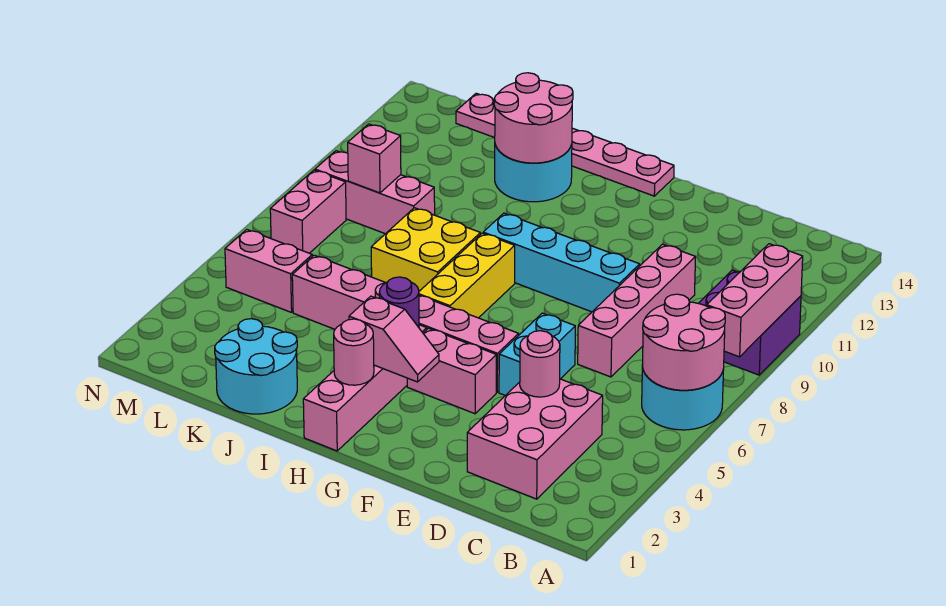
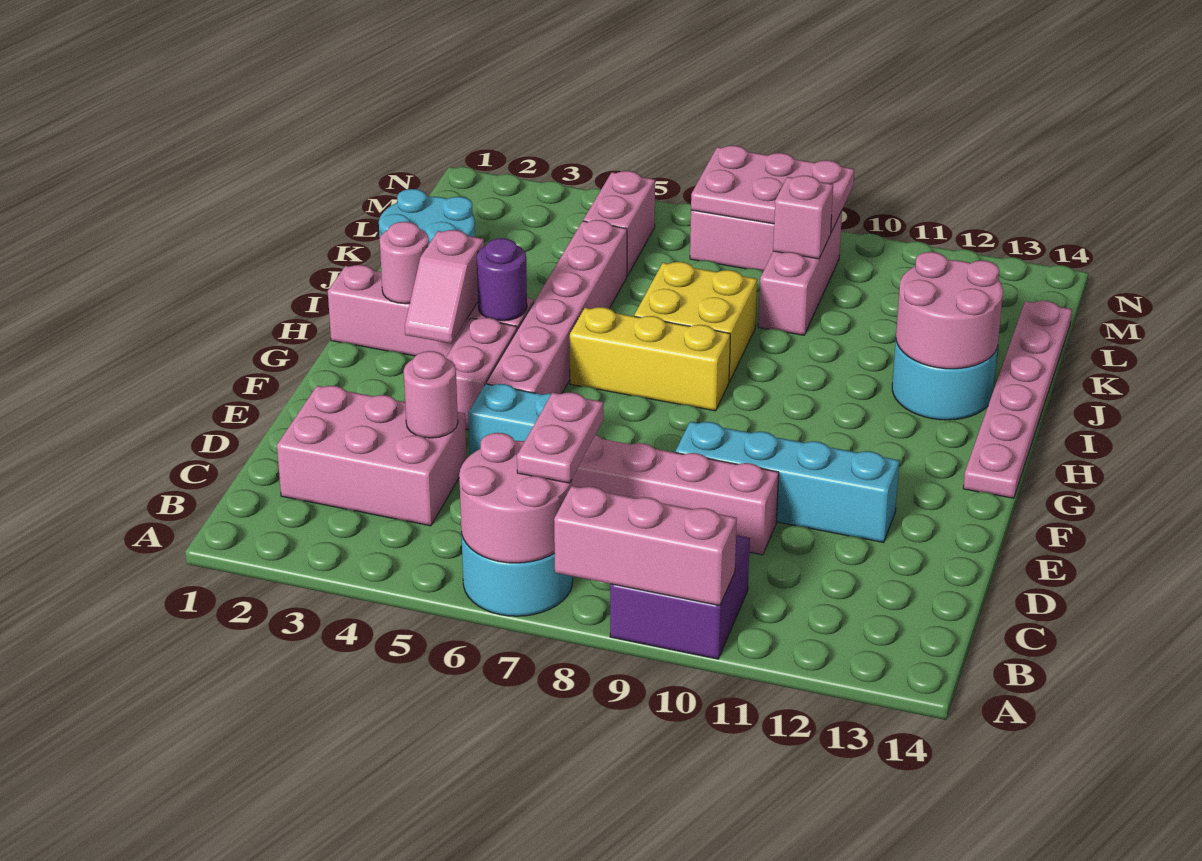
none -> pink plate B7:C7 level 3
cyan brick E9:H9 level 1 -> cyan brick E9:E12 level 1
none -> pink plate M7:N9 level 2

